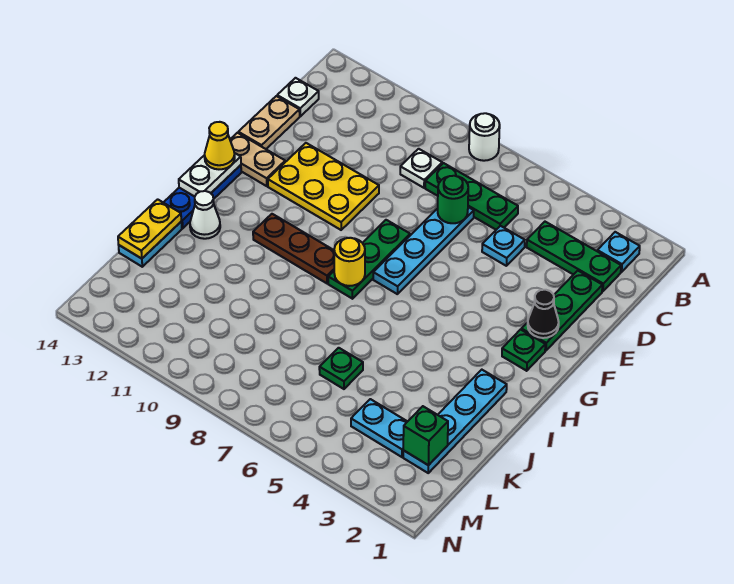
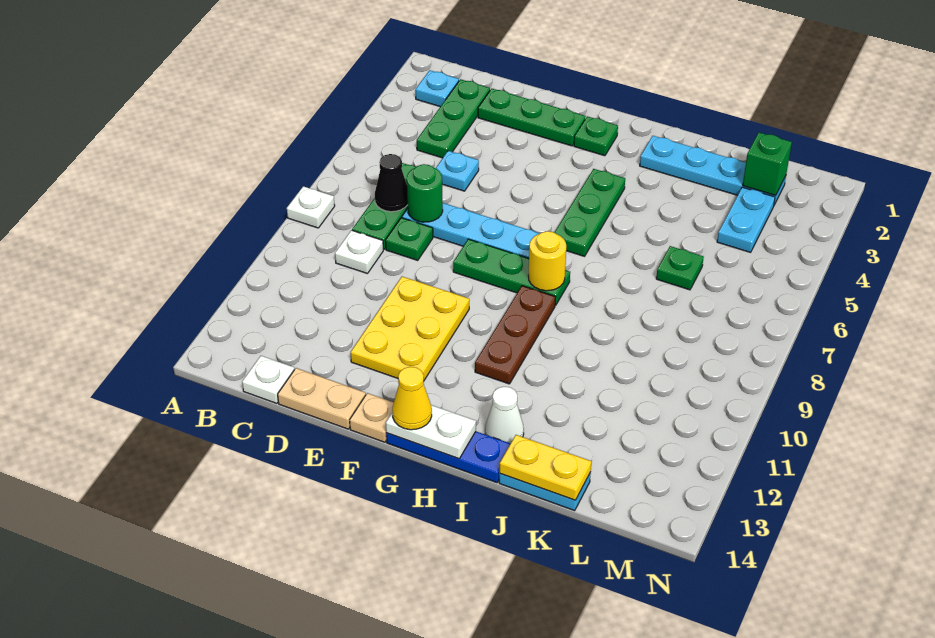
white round brick A8 level 1 -> white plate A8 level 1
none -> green plate D8 level 1
black cone F2 level 2 -> black cone C7 level 2
tan plate F13:F14 level 1 -> tan plate F14 level 1
none -> green plate H4:H6 level 1

